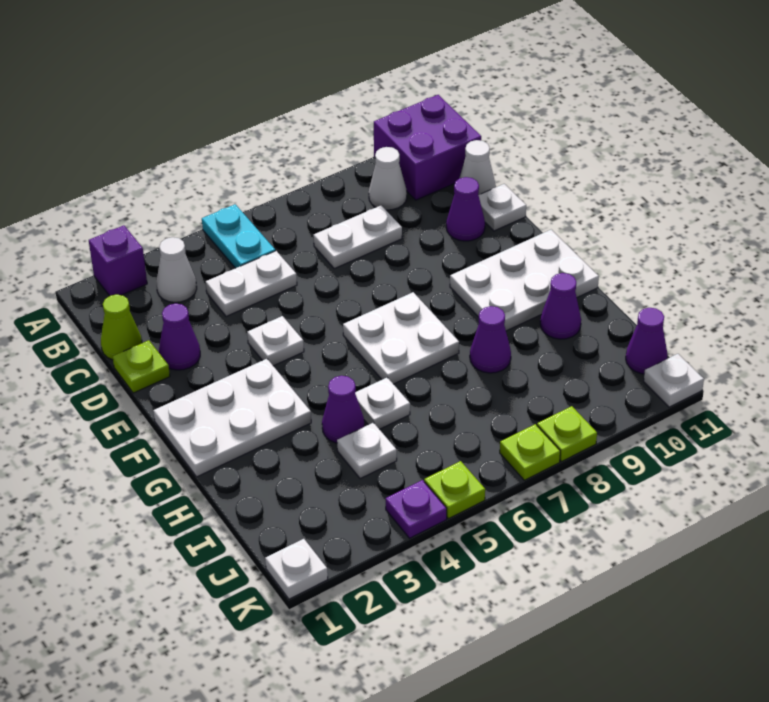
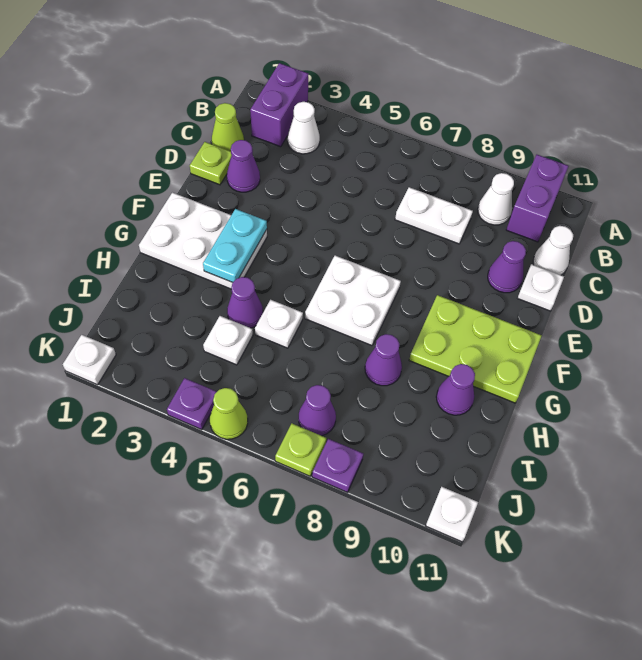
purple brick A2 level 1 -> purple brick A2:B2 level 1
cyan plate A5:B5 level 1 -> cyan plate F3:G3 level 2
purple brick A10:B11 level 1 -> purple brick A10:B10 level 1
white plate C4:C5 level 1 -> none
white plate E4 level 1 -> none
white plate F9:G11 level 1 -> lime plate F9:G11 level 1
purple cone J11 level 1 -> purple cone J7 level 1
lime plate K5 level 1 -> lime cone K5 level 1
lime plate K8 level 1 -> purple plate K8 level 1

